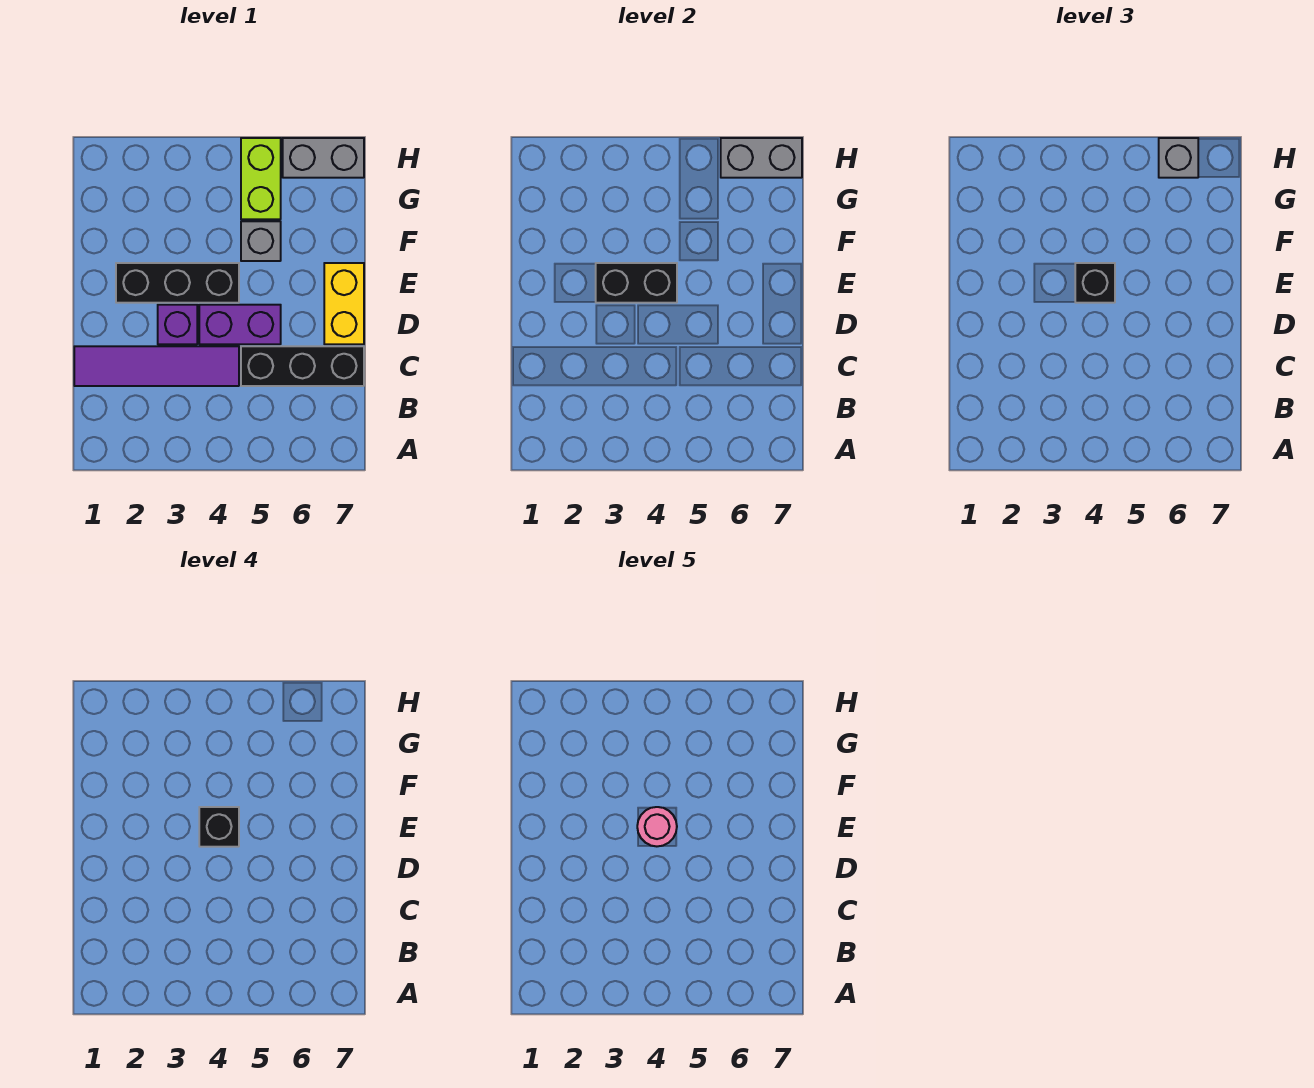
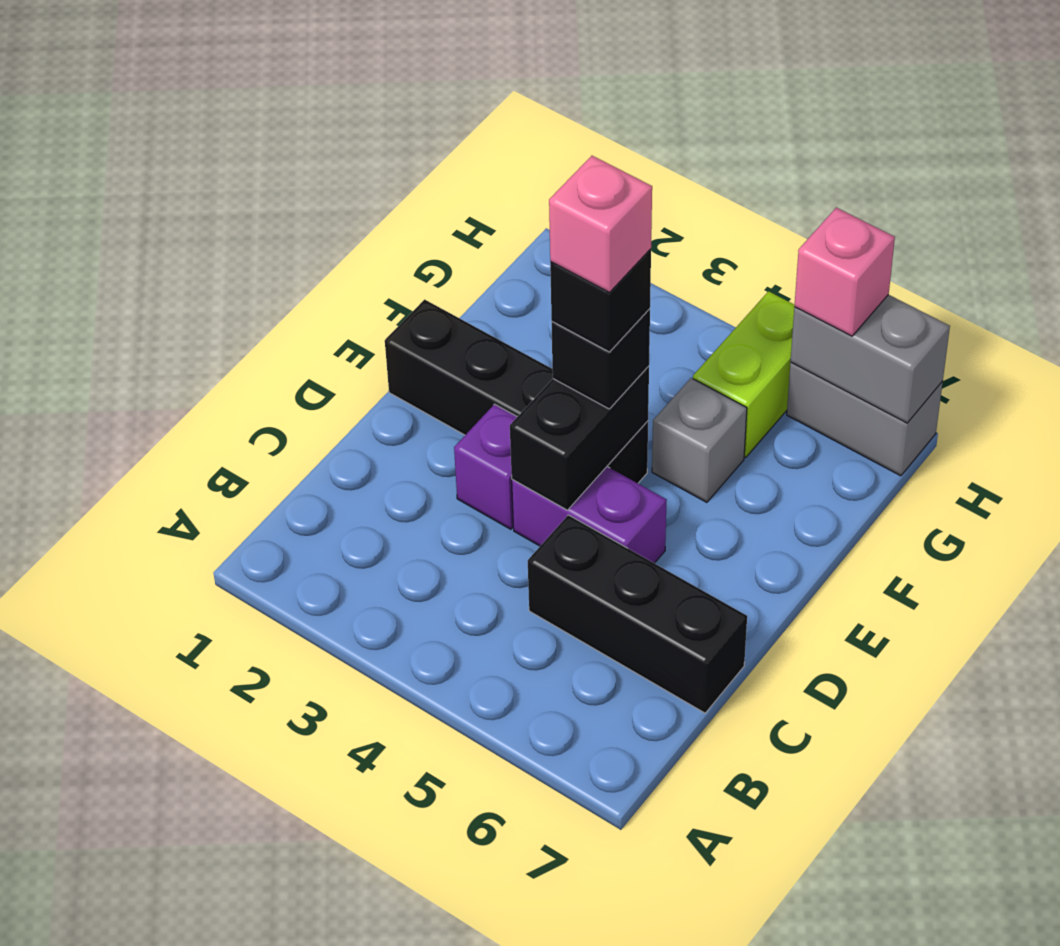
purple tile C1:C4 level 1 -> none
yellow brick D7:E7 level 1 -> none
black brick E2:E4 level 1 -> black brick E1:E4 level 1
black brick E3:E4 level 2 -> black brick D4:E4 level 2
pink round brick E4 level 5 -> pink brick E4 level 5
grey brick H6 level 3 -> pink brick H6 level 3

